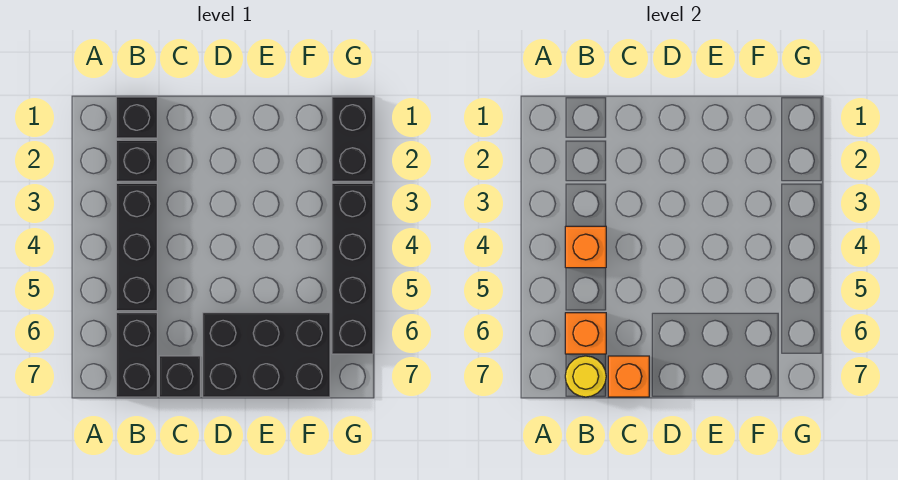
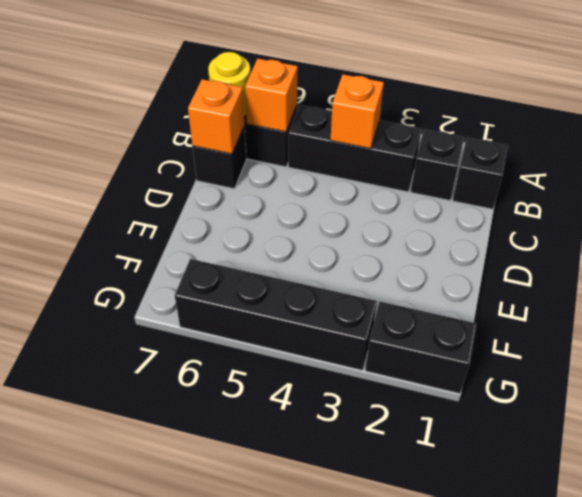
black brick D6:F7 level 1 -> none

